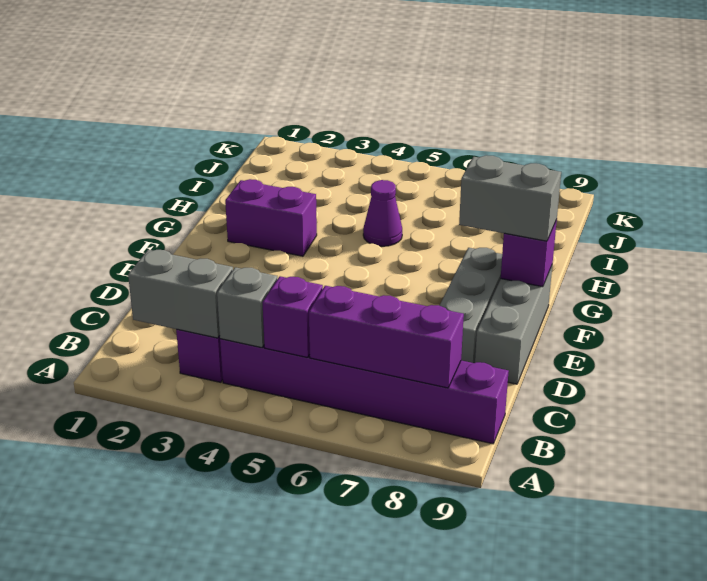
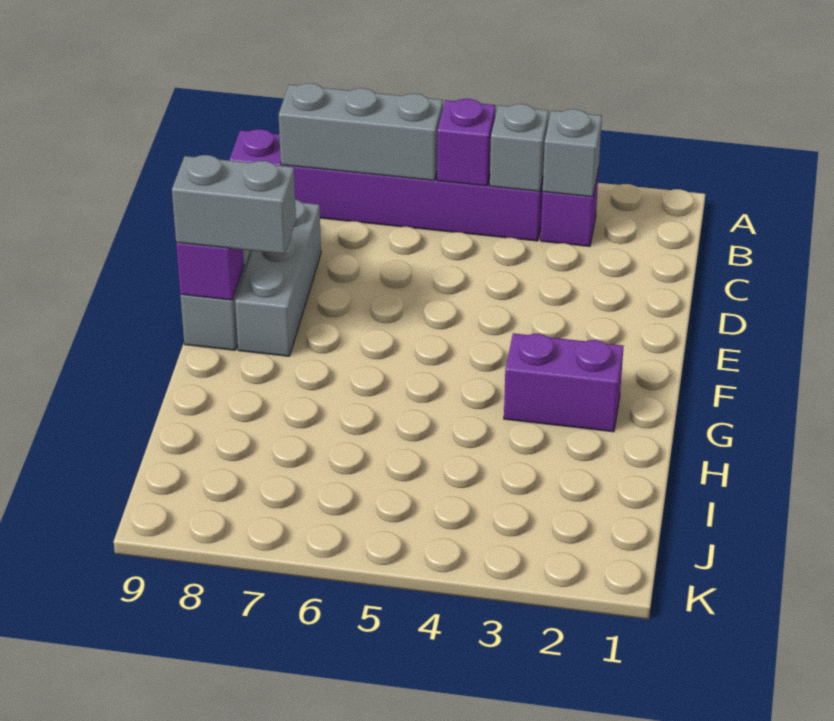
grey brick B2:B3 level 2 -> grey brick B3 level 2
purple brick B6:B8 level 2 -> grey brick B6:B8 level 2
purple cone H5 level 1 -> none

